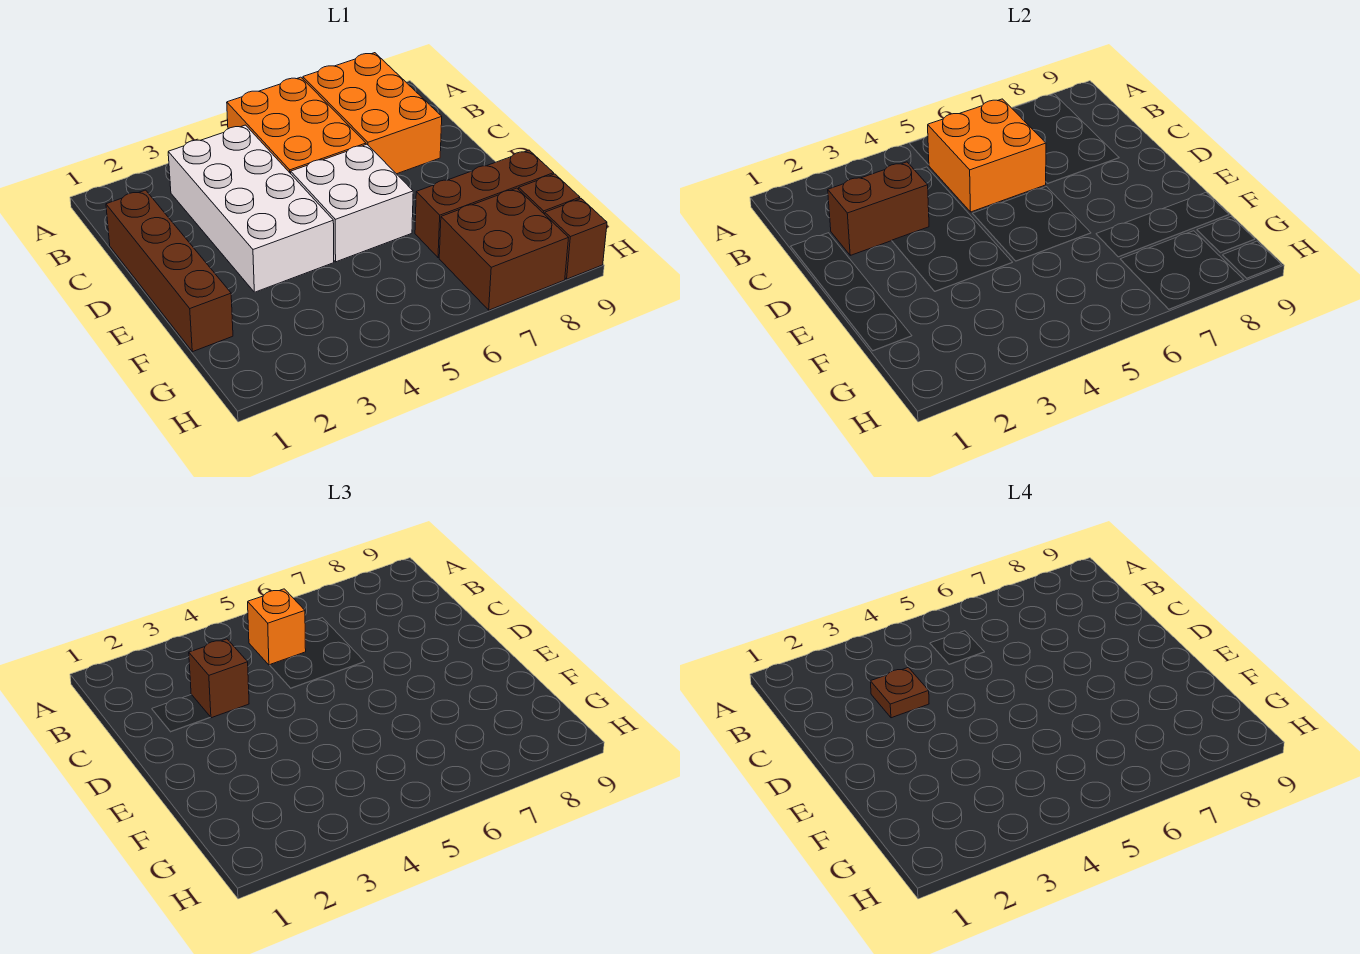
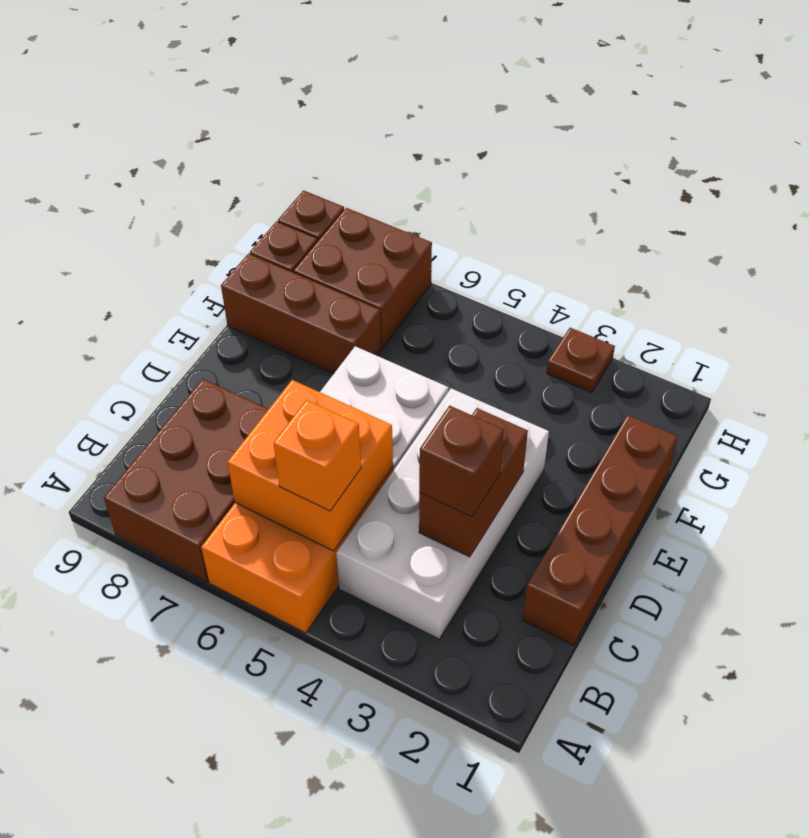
orange brick A7:C8 level 1 -> brown brick A7:C8 level 1
brown brick C2:C3 level 2 -> brown brick C3:D3 level 2
brown plate C3 level 4 -> brown plate H3 level 1

